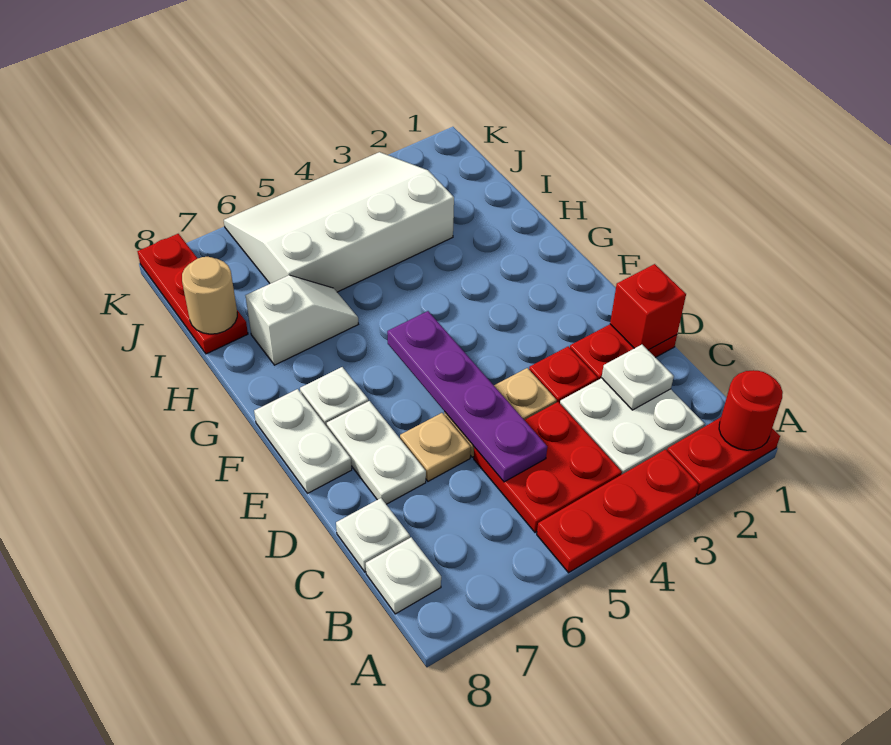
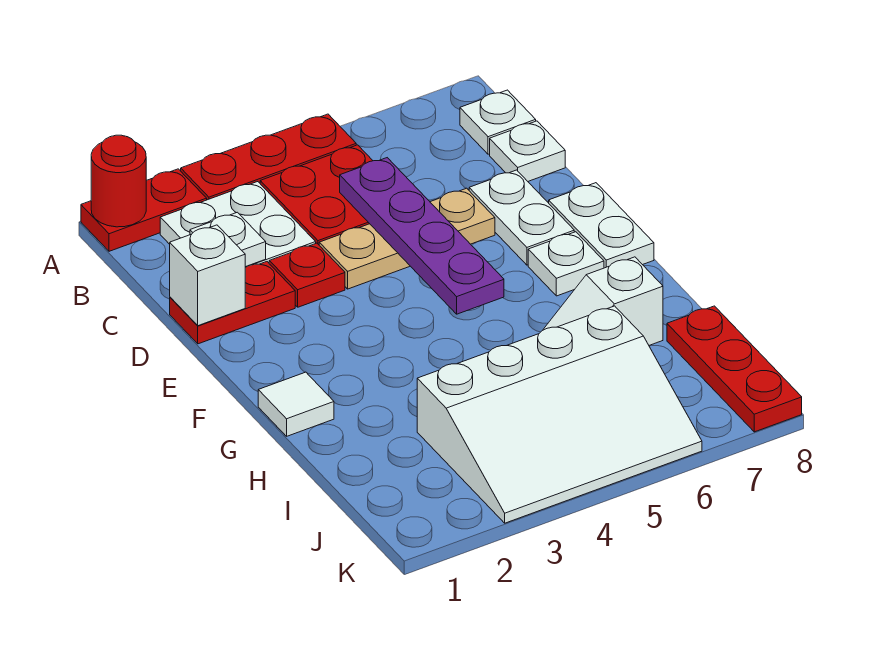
red brick D1 level 2 -> white brick D1 level 2
none -> white tile G1 level 1
tan round brick I8 level 2 -> none

